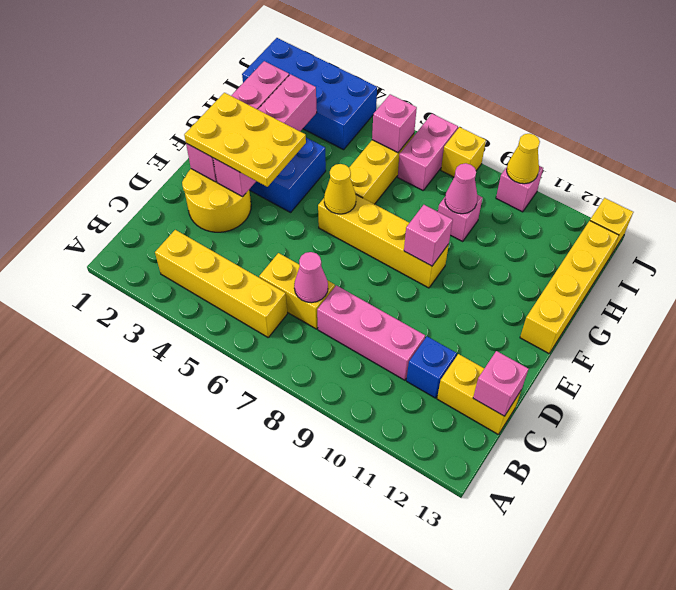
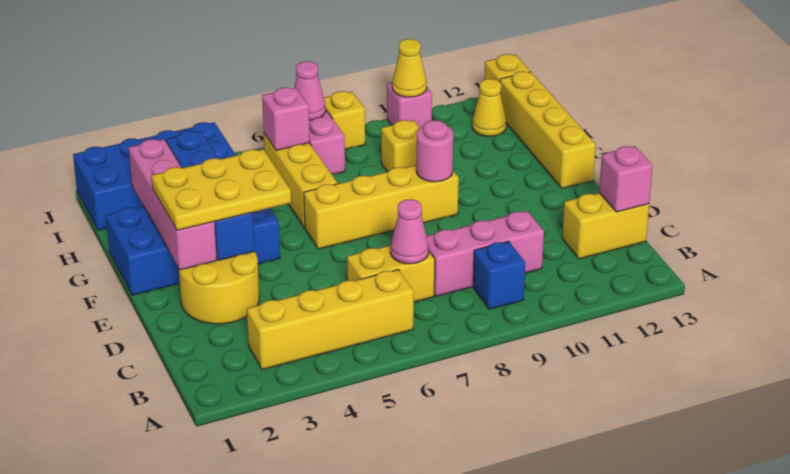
blue brick C11 level 1 -> blue brick B9 level 1
pink brick E3:H3 level 2 -> blue brick E3:H3 level 2
yellow cone F6 level 2 -> yellow cone I12 level 1
pink brick F9 level 2 -> pink round brick F9 level 2
pink brick H9 level 1 -> yellow brick H9 level 1
pink cone H9 level 2 -> pink cone J7 level 2

